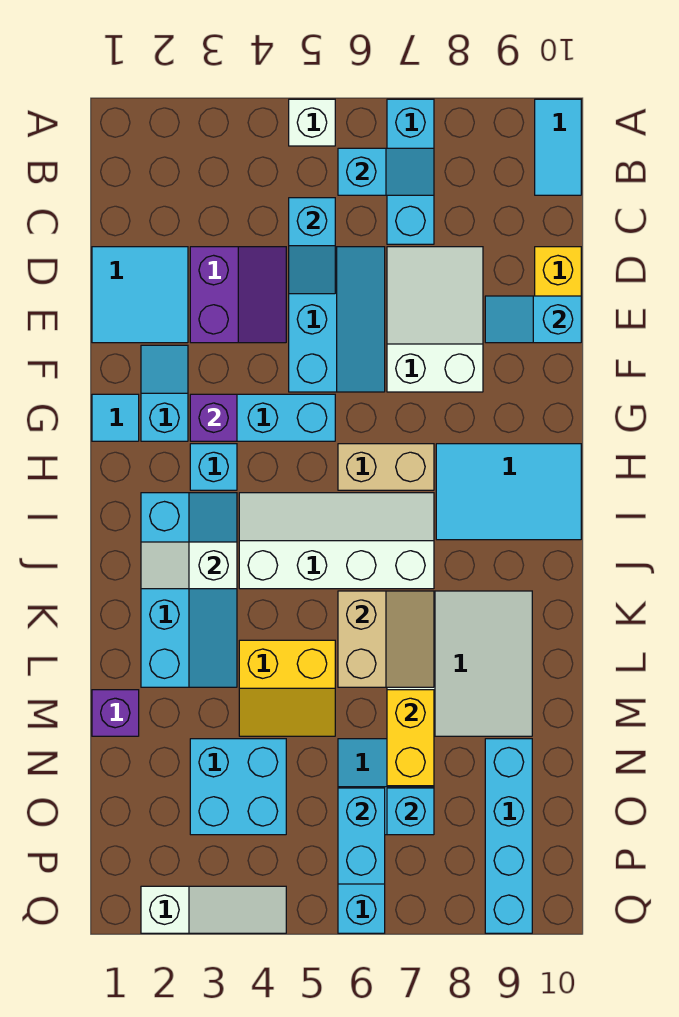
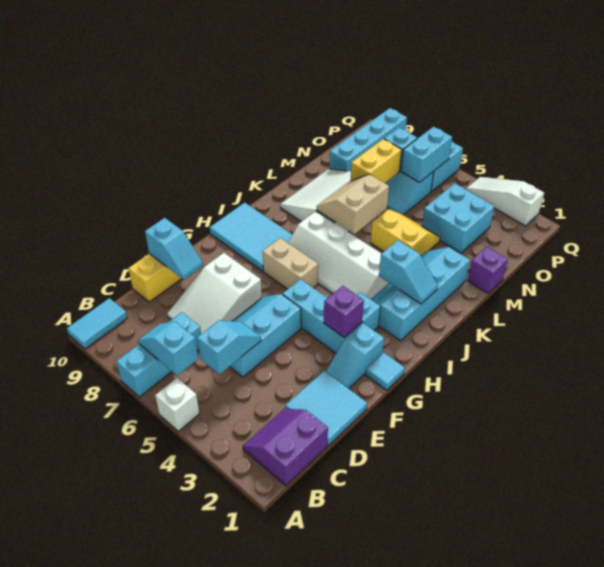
purple slope D3:E4 level 1 top 3 -> purple slope B1:C2 level 1 top 1
white slope J2:J3 level 2 top 3 -> cyan slope J2:J3 level 2 top 3

